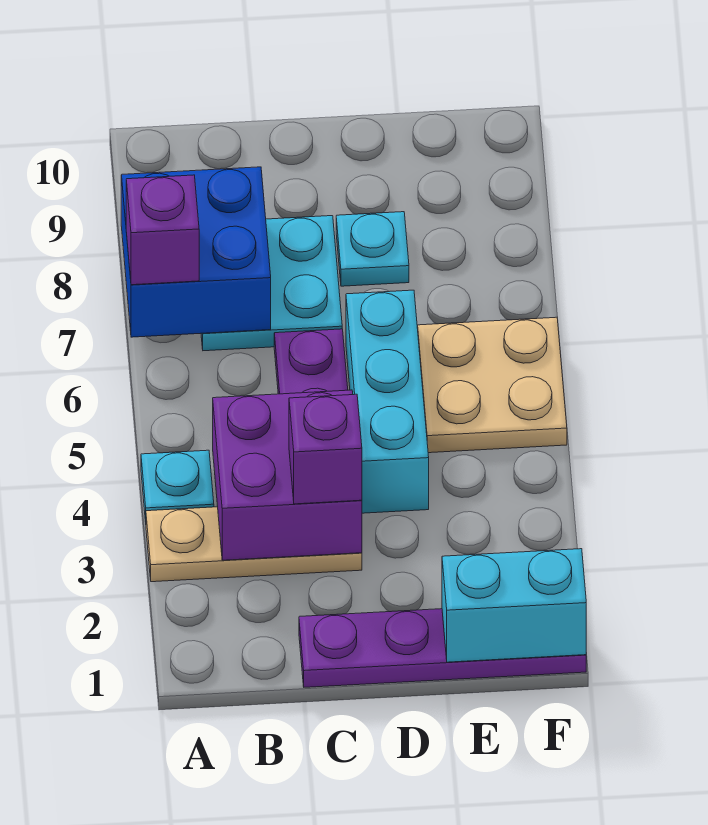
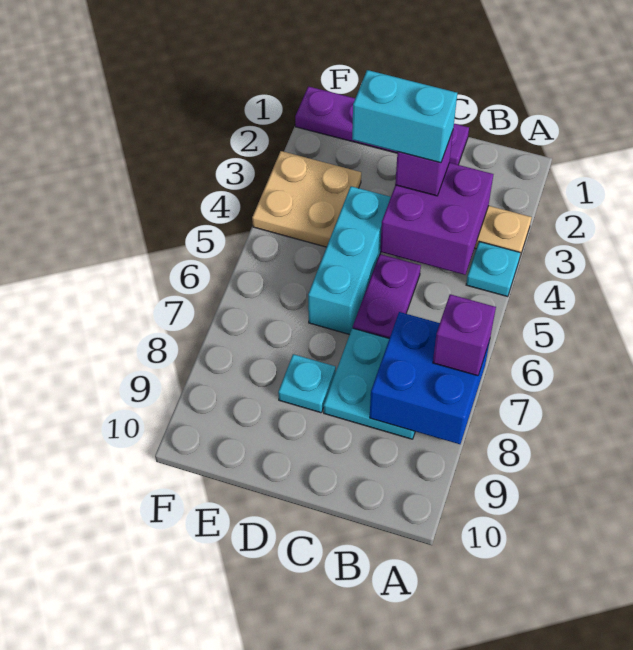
cyan brick E1:F1 level 2 -> cyan brick C3:D3 level 4
tan plate E5:F6 level 1 -> tan plate E3:F4 level 1

